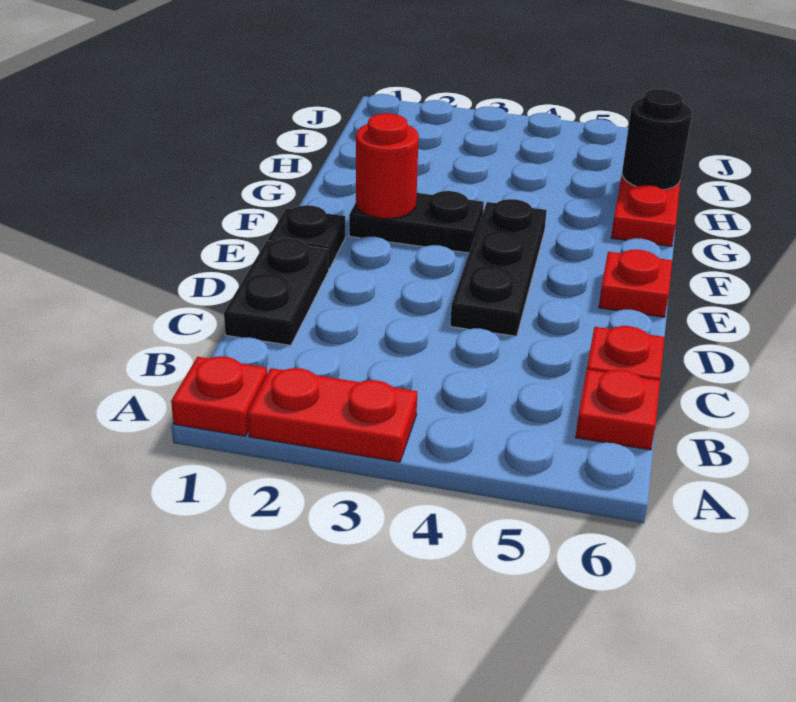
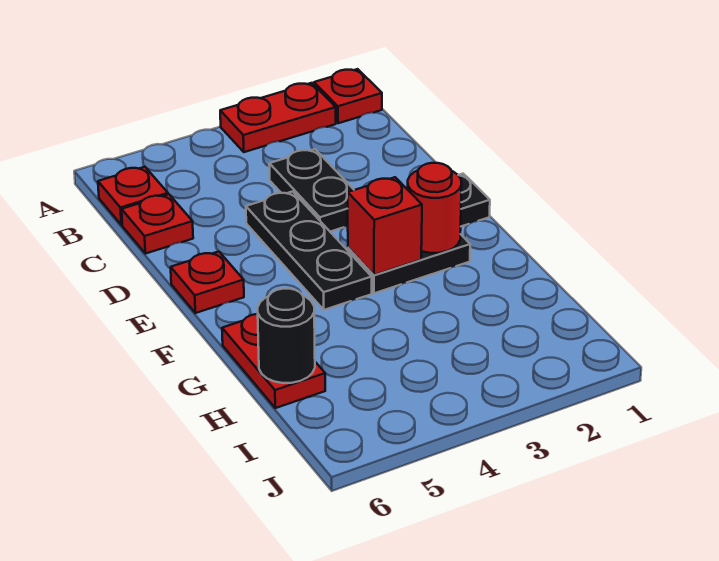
black plate C1:D1 level 1 -> black plate C3:D3 level 1
none -> red brick F3 level 2

